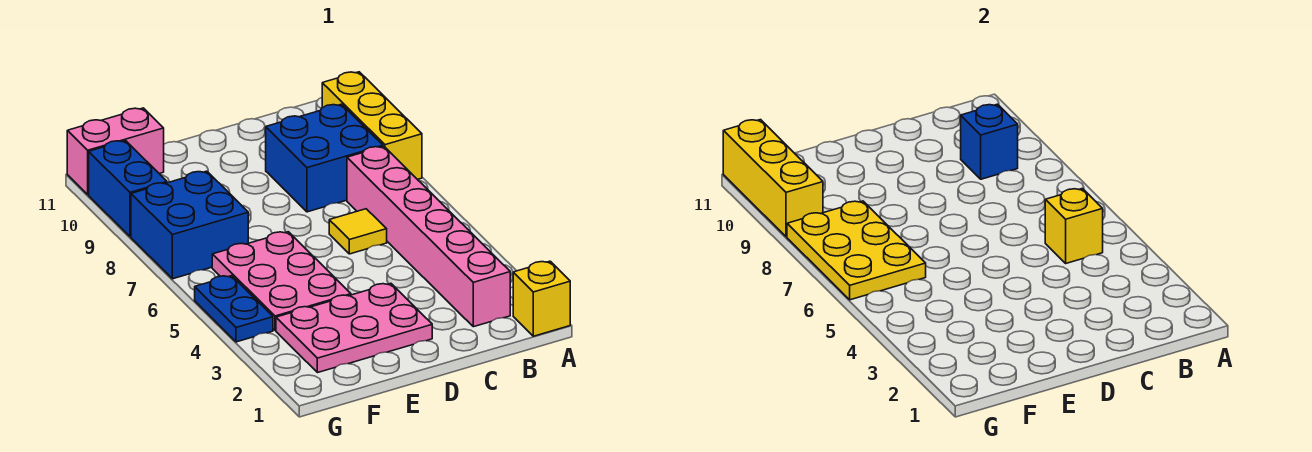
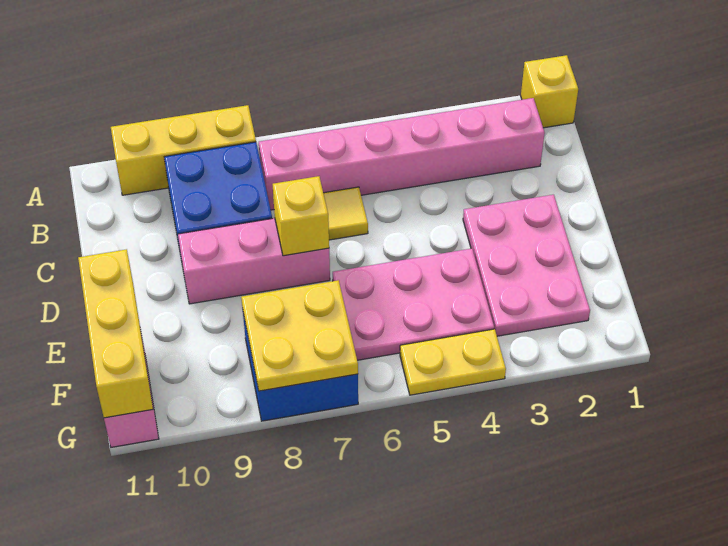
yellow brick B5 level 2 -> yellow brick D7 level 2
blue brick B9 level 2 -> none
none -> pink brick D7:D9 level 1
yellow plate F6:G8 level 2 -> yellow plate F7:G8 level 2
blue plate G4:G5 level 1 -> yellow plate G4:G5 level 1
blue brick G9:G10 level 1 -> none
yellow brick G9:G11 level 2 -> yellow brick E11:G11 level 2

